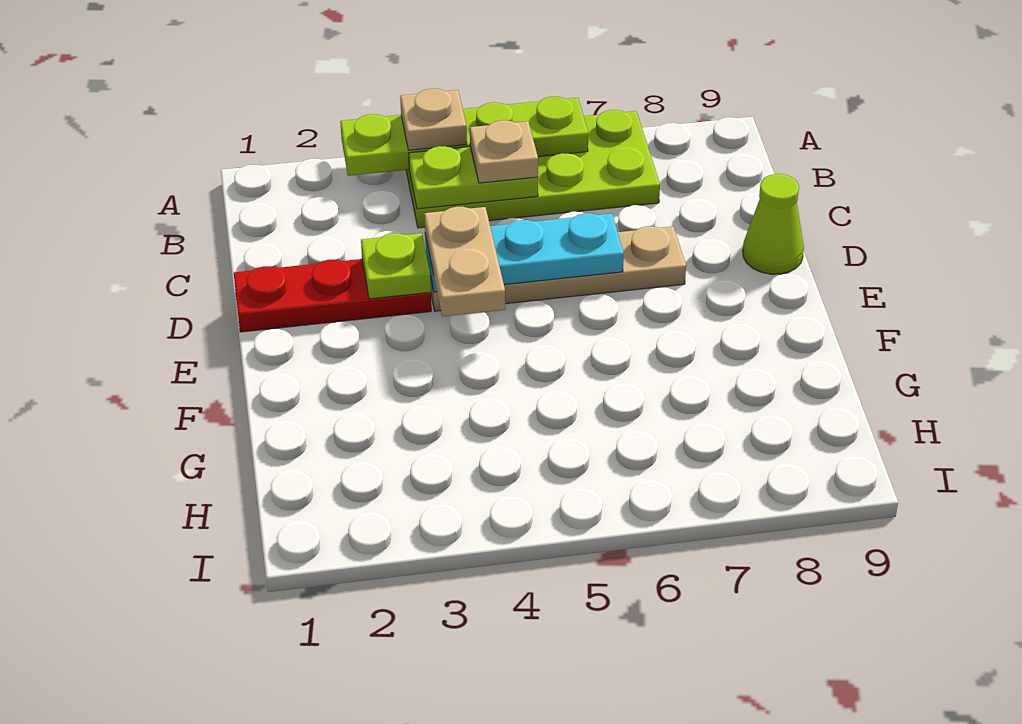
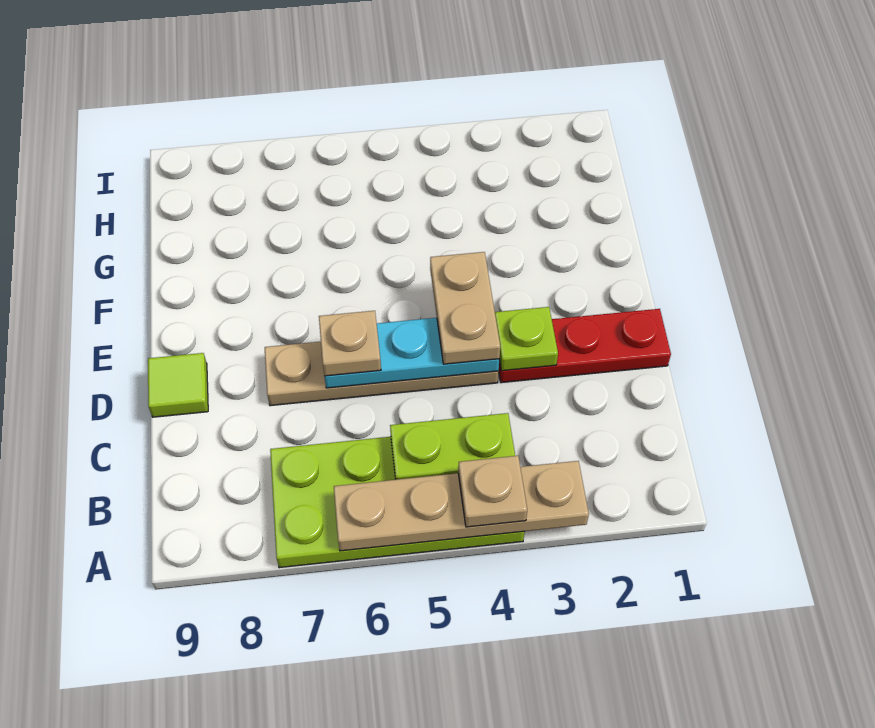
lime plate A3:A6 level 2 -> tan plate A3:A6 level 2
tan plate B5 level 3 -> tan plate D6 level 3
lime cone D9 level 1 -> lime tile D9 level 1

